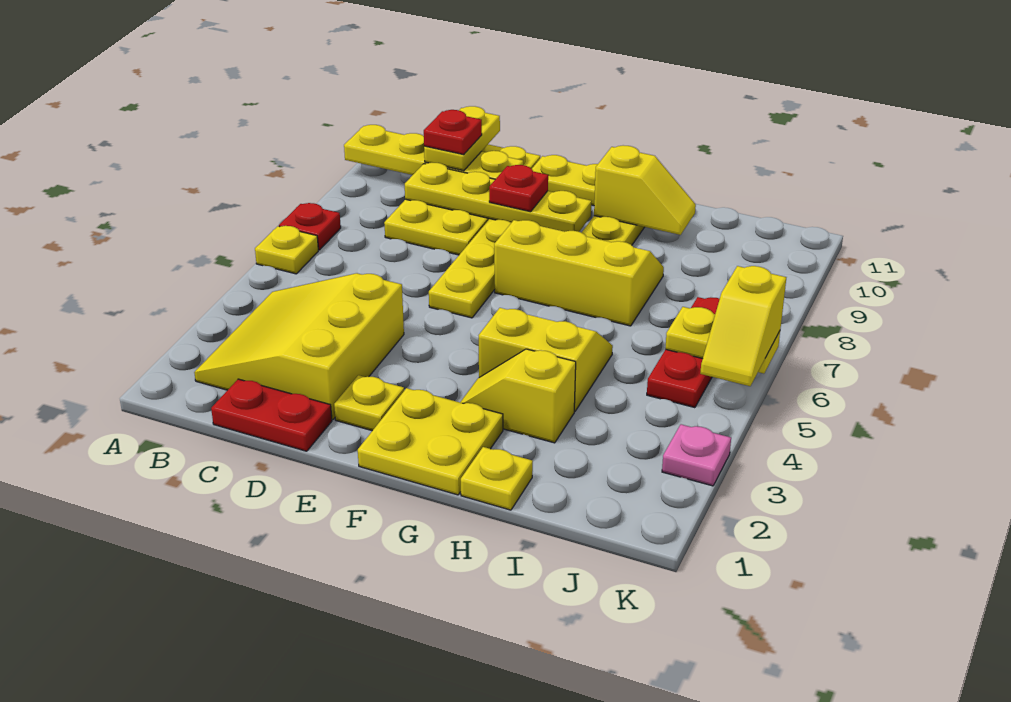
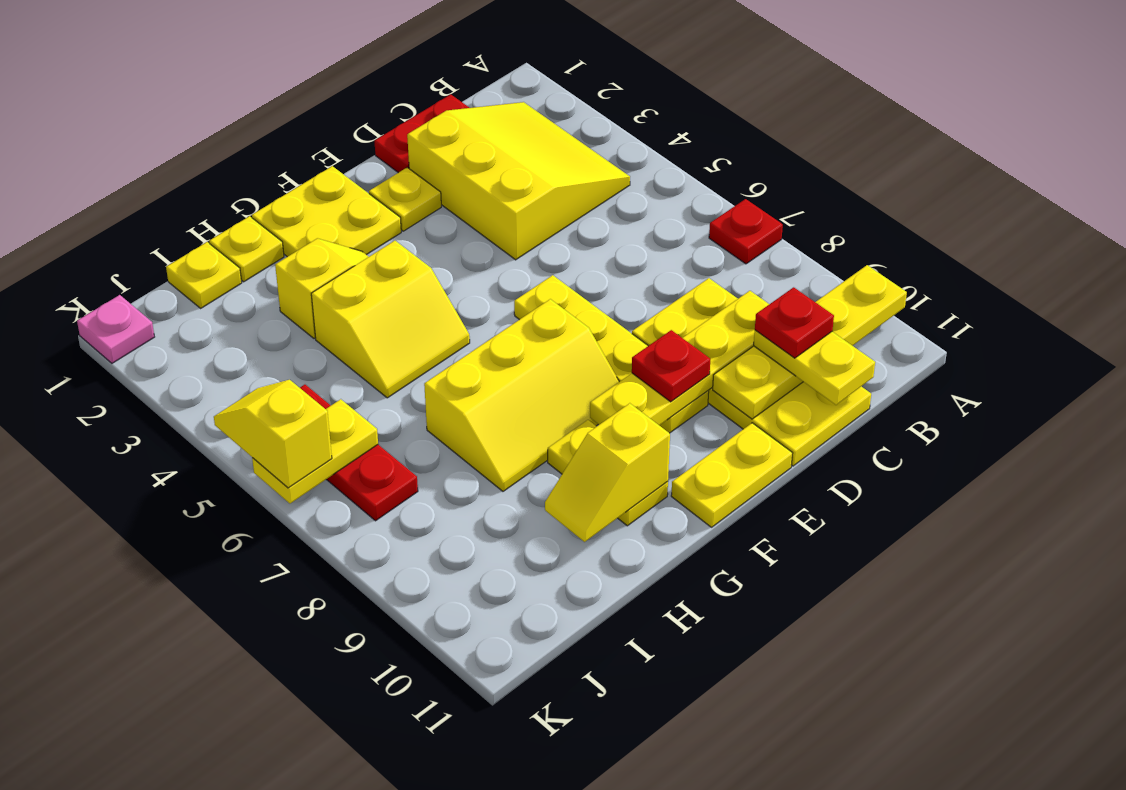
yellow plate A6 level 1 -> yellow plate I1 level 1
pink plate K3 level 1 -> pink plate K1 level 1

